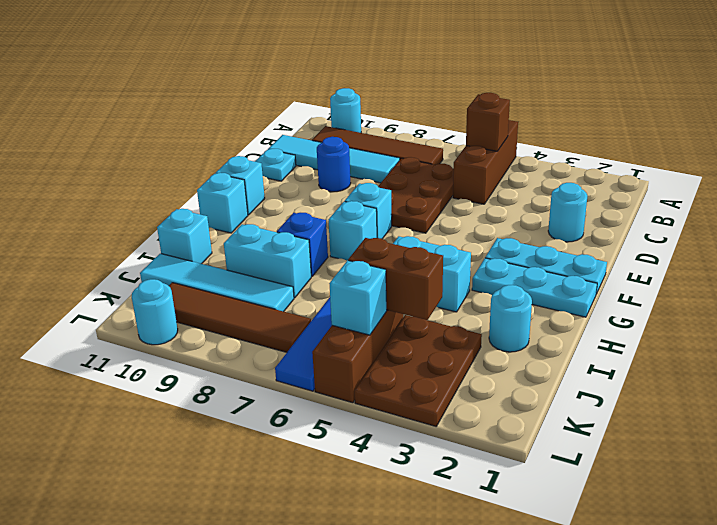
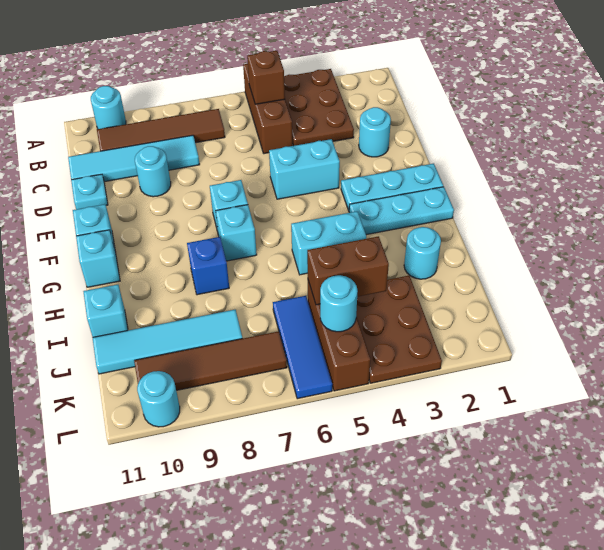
brown plate C6:E7 level 1 -> brown plate A3:C4 level 1
blue round brick D9 level 1 -> cyan round brick D9 level 1
cyan brick I8:I9 level 1 -> cyan brick E4:E5 level 1
cyan brick K5 level 2 -> cyan round brick K5 level 2

